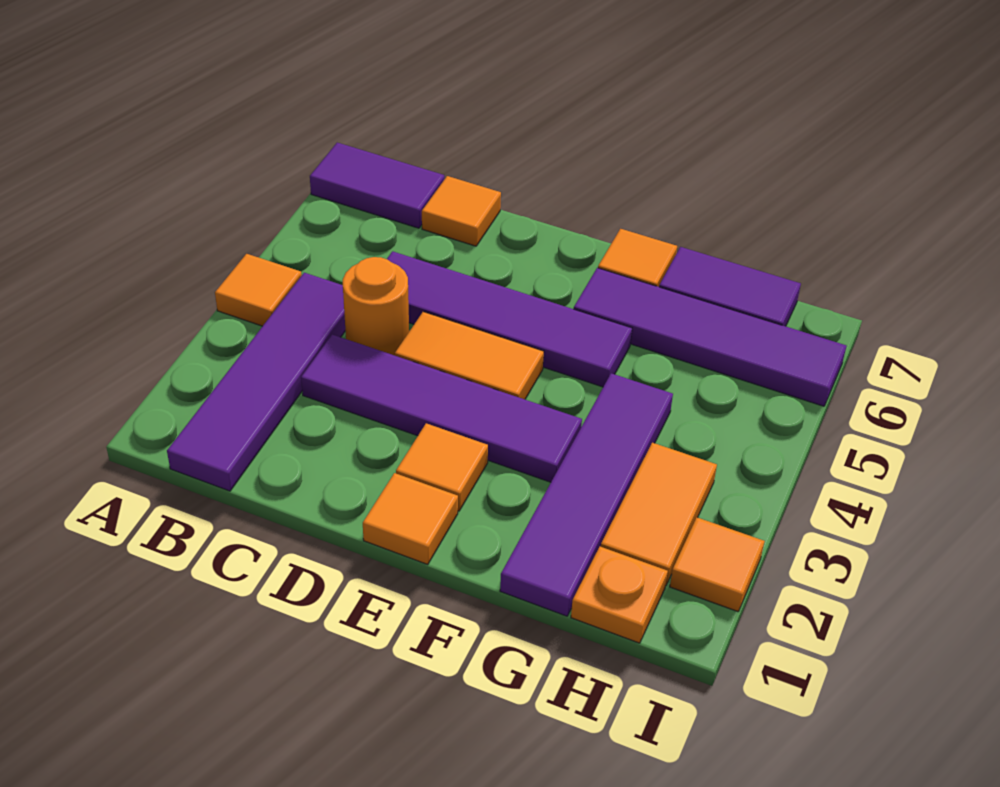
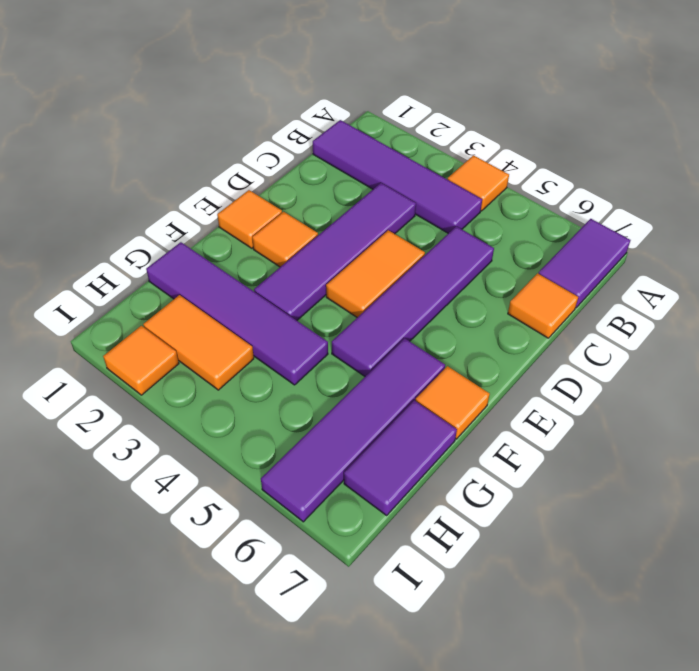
orange round brick C4 level 1 -> none
orange plate H1 level 1 -> none

